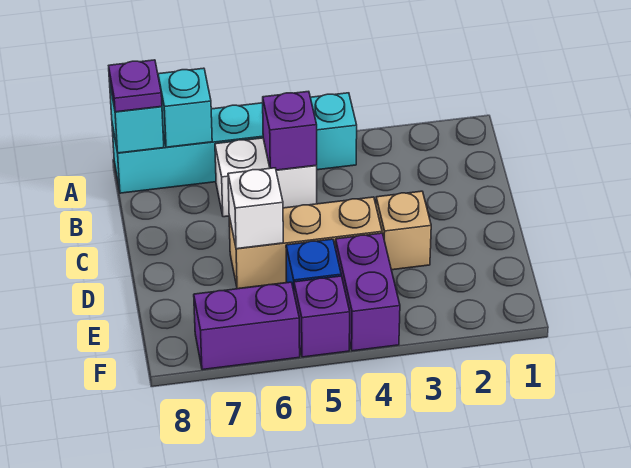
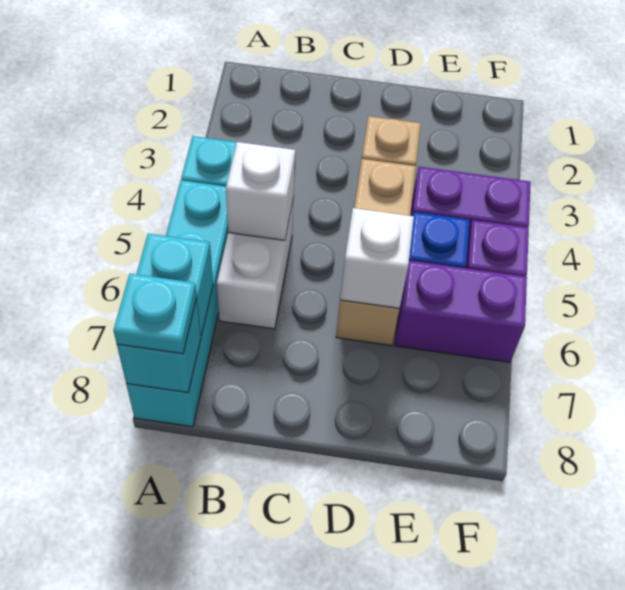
purple plate A8 level 3 -> cyan plate A8 level 3
purple brick B5 level 2 -> white brick B5 level 2
purple brick F6:F7 level 1 -> purple brick E6:F6 level 1

